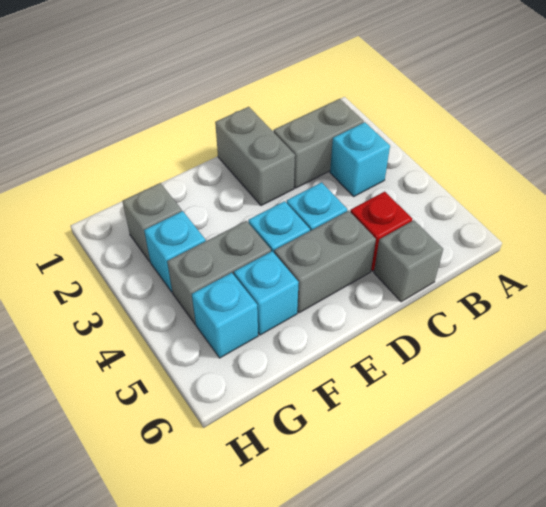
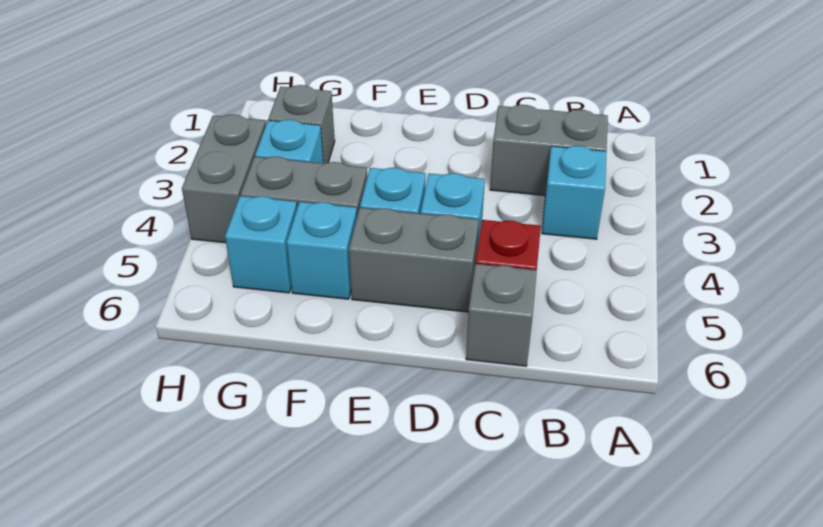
grey brick D1:D2 level 1 -> grey brick H3:H4 level 1

